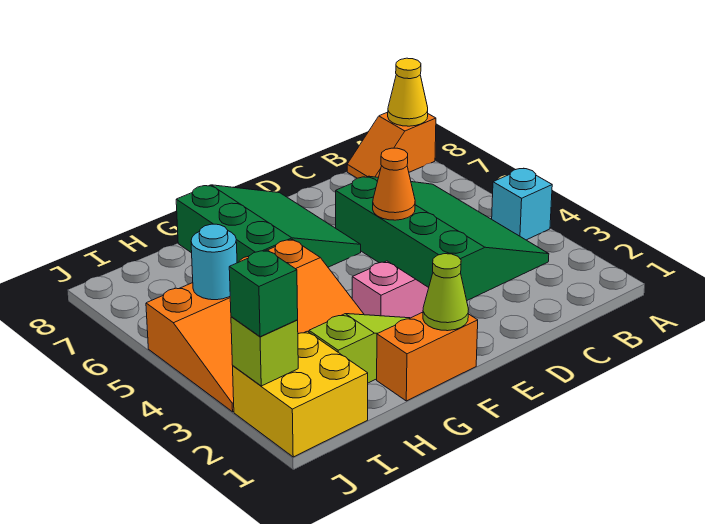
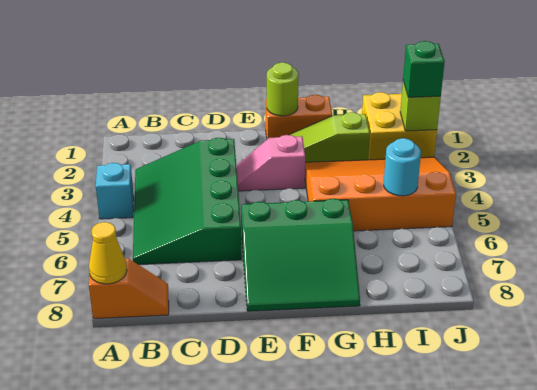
orange cone D5 level 2 -> none
green slope E6:G8 level 1 top G -> green slope E6:G8 level 1 top 6
lime cone F1 level 2 -> lime round brick F1 level 2

